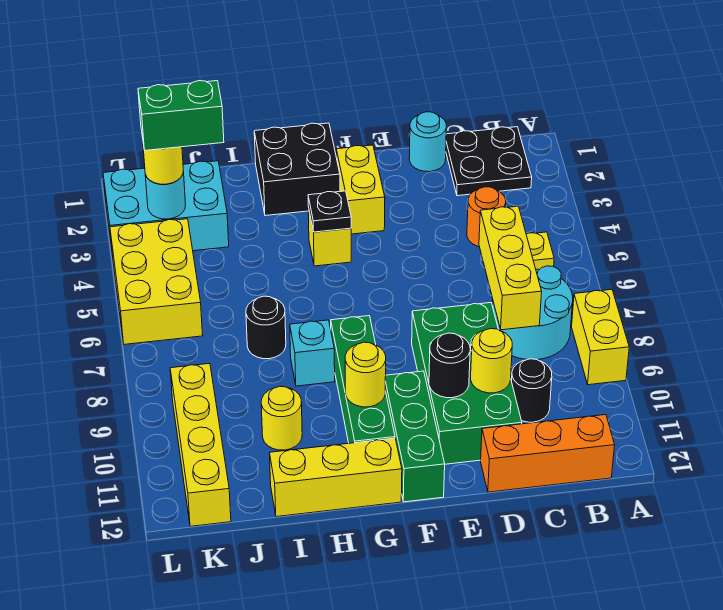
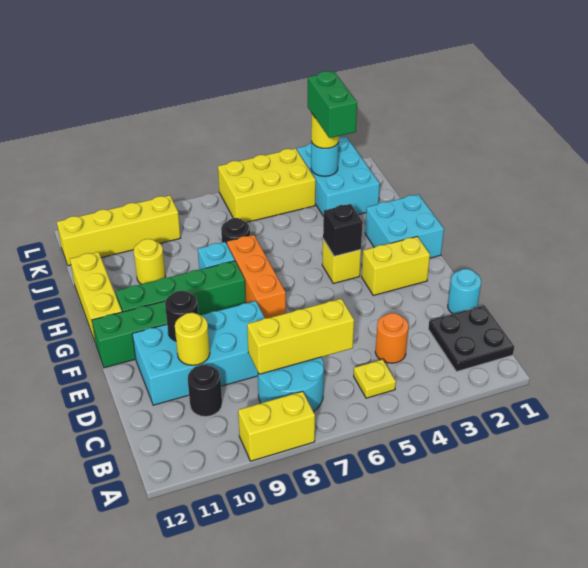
orange brick B12:D12 level 1 -> orange brick F7:H7 level 1
green brick D8:E11 level 1 -> cyan brick D8:E11 level 1
black brick G1:H2 level 1 -> cyan brick G1:H2 level 1
black plate G4 level 2 -> black brick G4 level 2
yellow round brick G10 level 2 -> none

